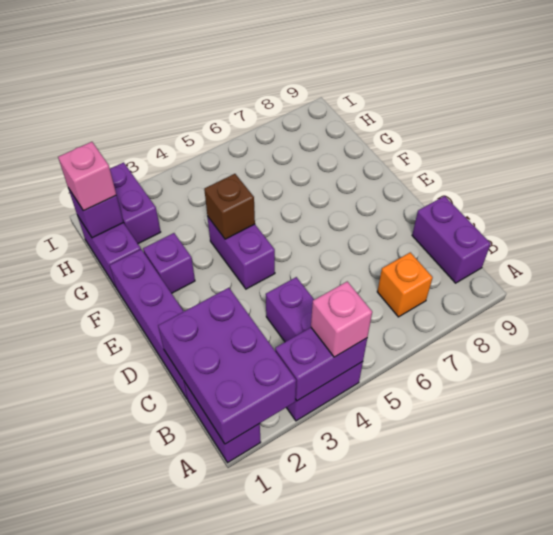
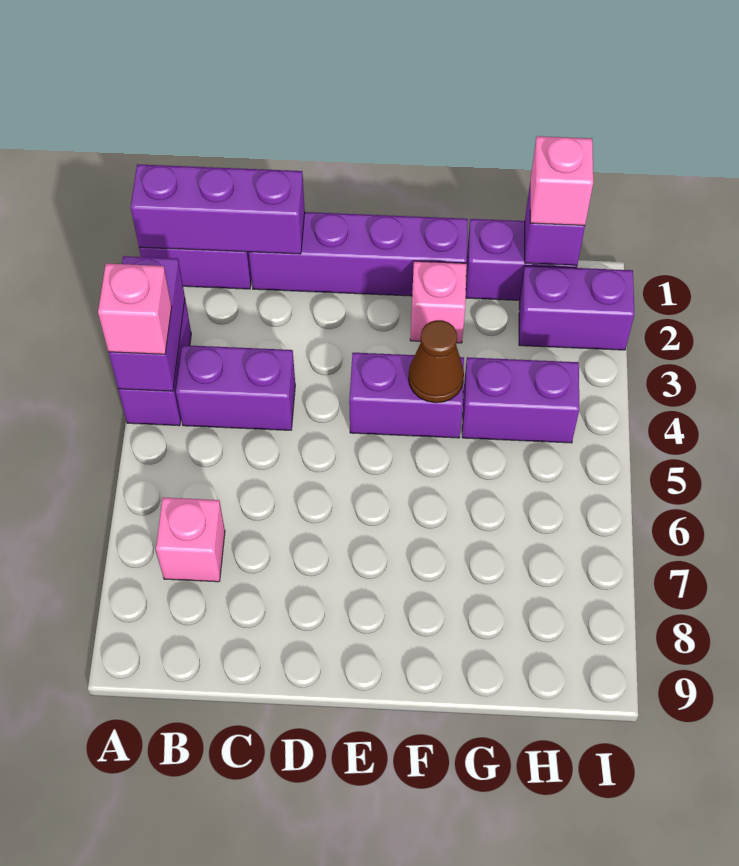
purple brick A1:C2 level 2 -> purple brick A1:C1 level 2
orange brick B7 level 1 -> pink brick B7 level 1
purple brick B9:C9 level 1 -> purple brick G4:H4 level 1
purple brick F2 level 1 -> pink brick F2 level 1
brown brick F4 level 2 -> brown cone F4 level 2

